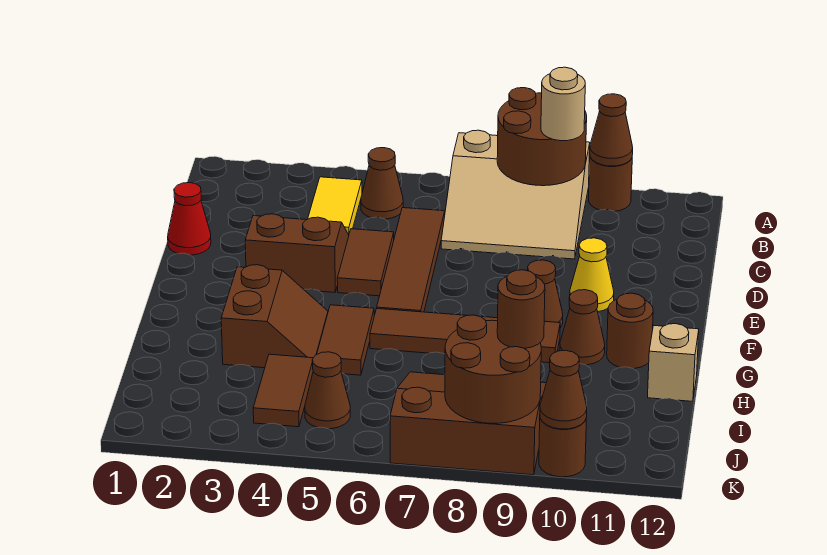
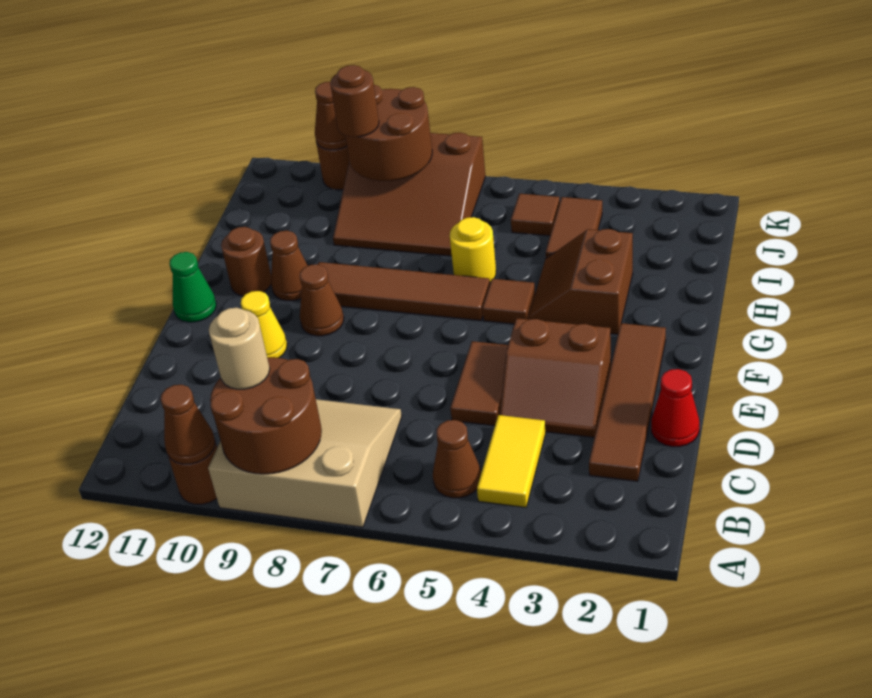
brown tile C6:F6 level 1 -> brown tile C2:F2 level 1
none -> green cone F12 level 1
brown tile G5:H5 level 1 -> brown tile G5 level 1
none -> yellow round brick H6 level 1
tan brick H12 level 1 -> none
brown cone J5 level 1 -> brown tile J5 level 1

